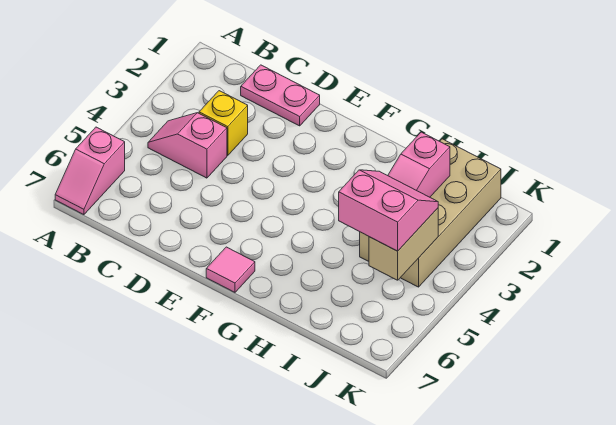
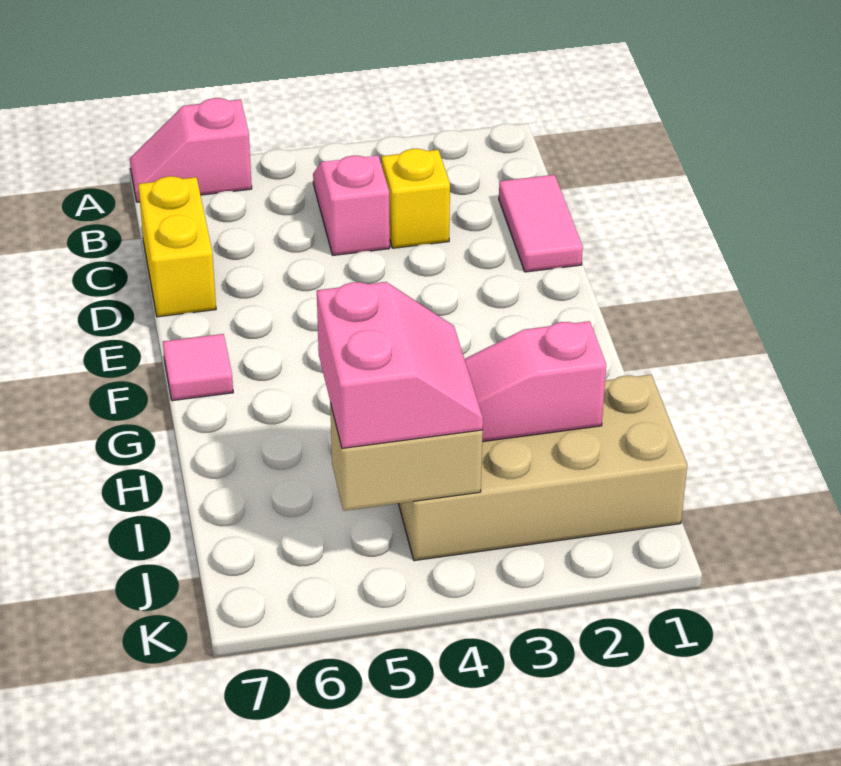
pink plate C1:D1 level 1 -> pink tile C1:D1 level 1
none -> yellow brick C7:D7 level 1

